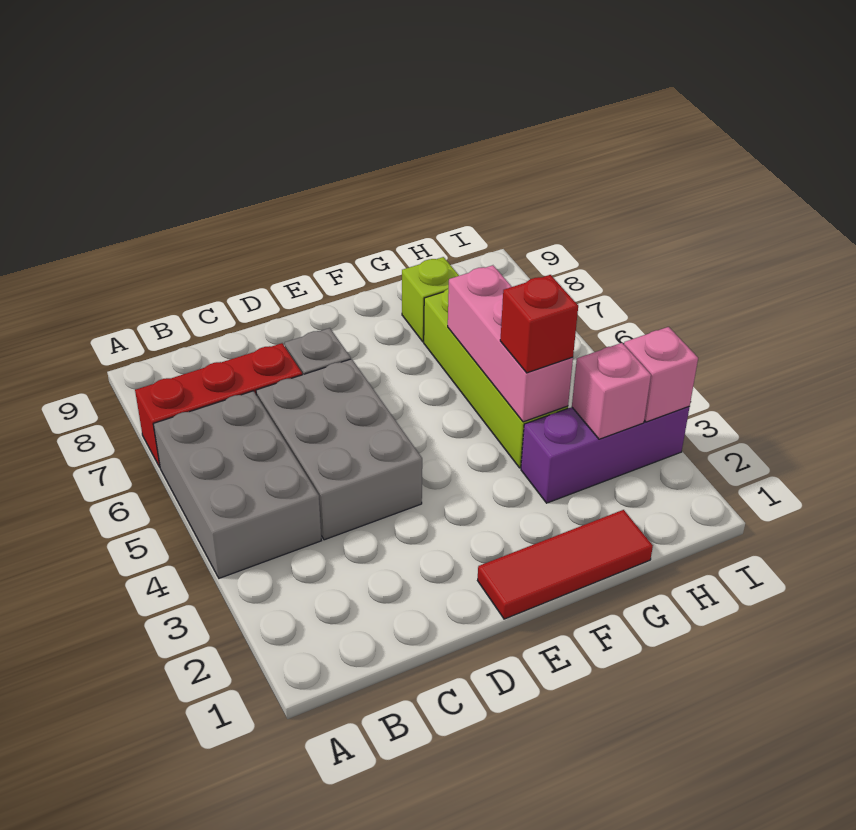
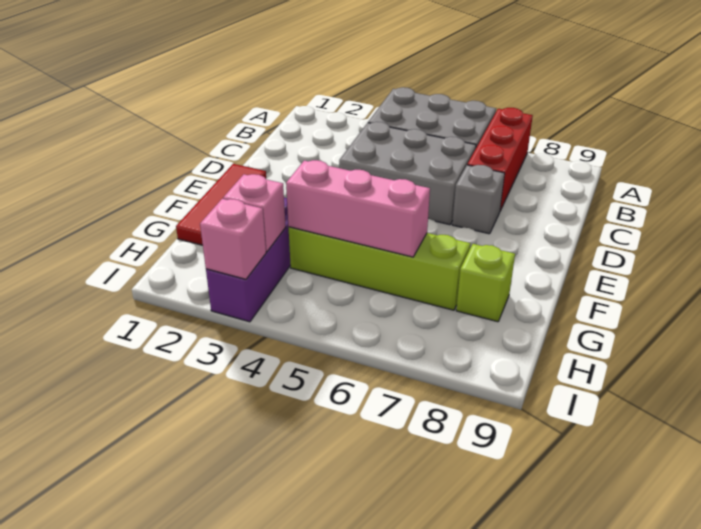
red brick G4 level 3 -> none

